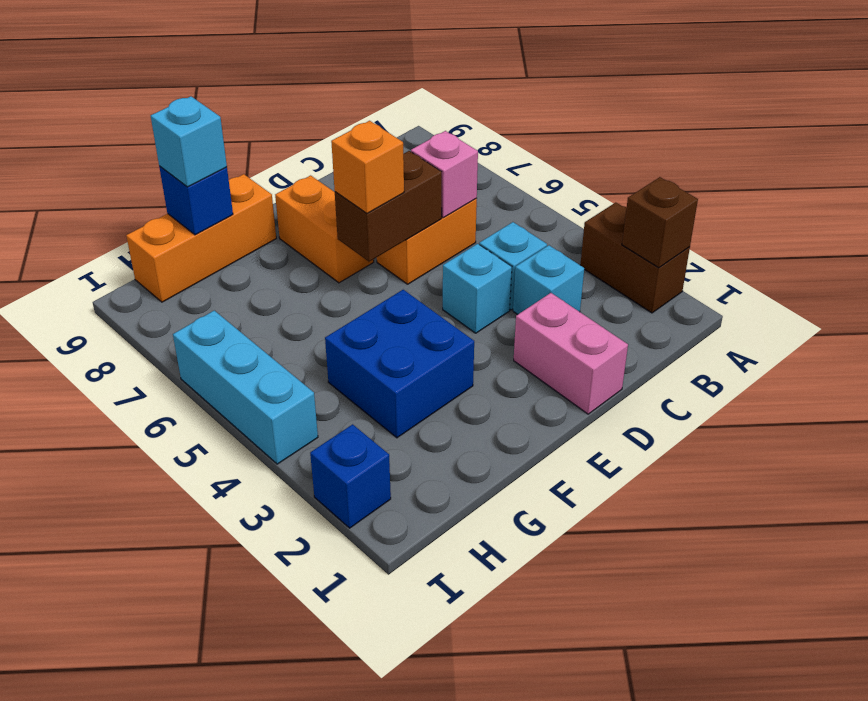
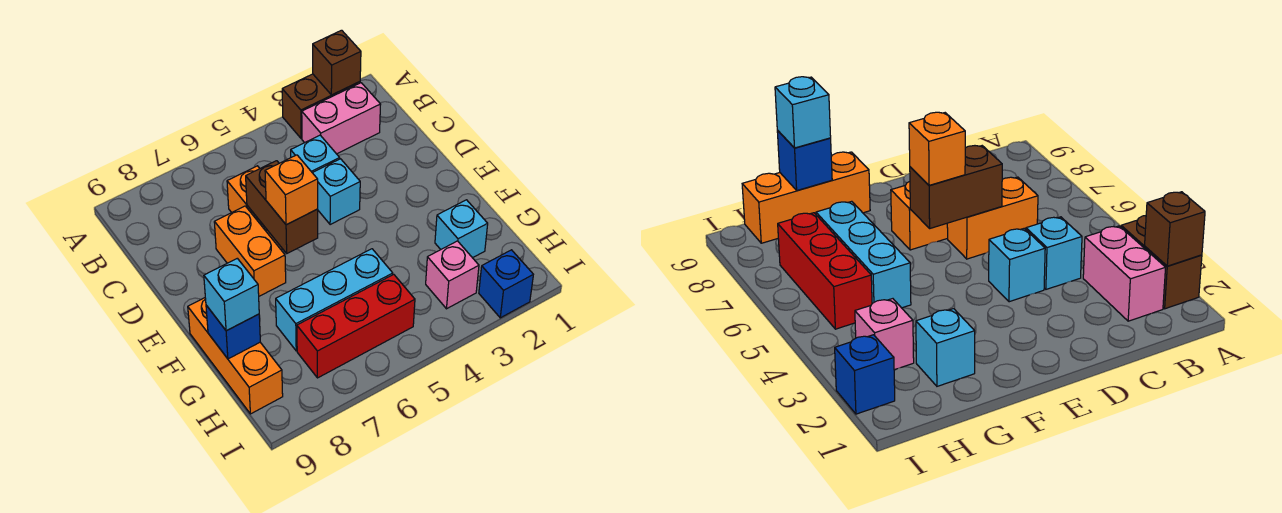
cyan brick C3 level 1 -> cyan brick G2 level 1
pink brick C6 level 2 -> pink brick H3 level 1
pink brick D1:D2 level 1 -> pink brick B2:B3 level 1
orange brick E7:E8 level 1 -> orange brick D7:E7 level 1
blue brick F3:G4 level 1 -> none
none -> red brick H5:H7 level 1
cyan brick I4:I6 level 1 -> cyan brick G5:G7 level 1

